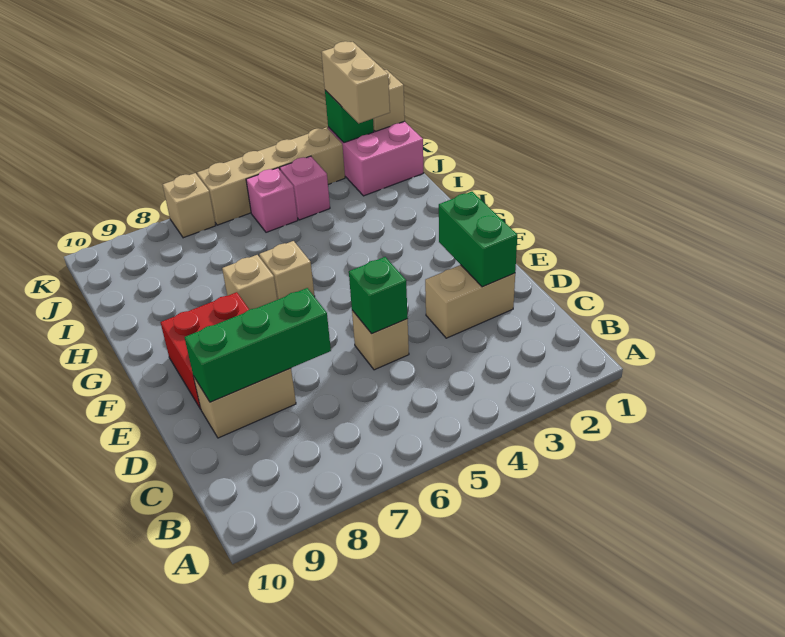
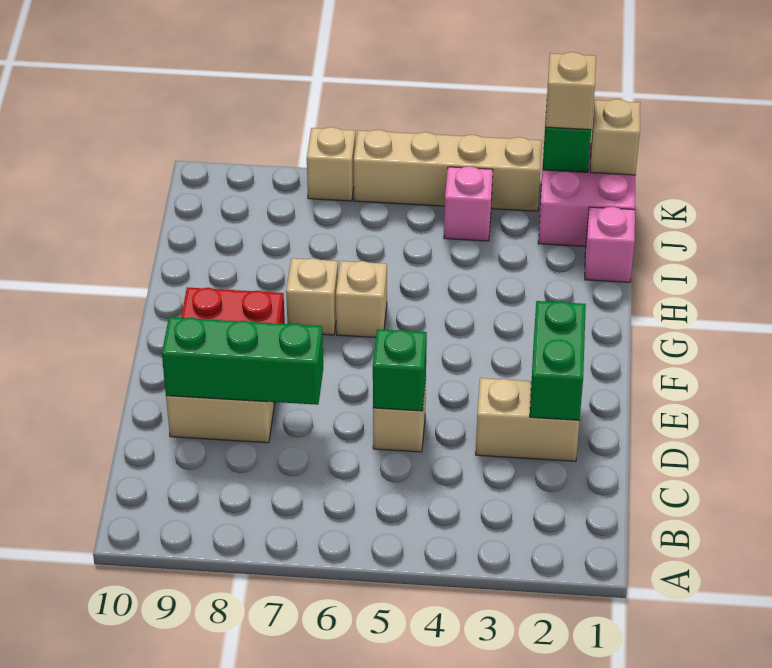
tan brick J2:K2 level 3 -> tan brick K2 level 3
pink brick J5 level 1 -> pink brick I1 level 1

